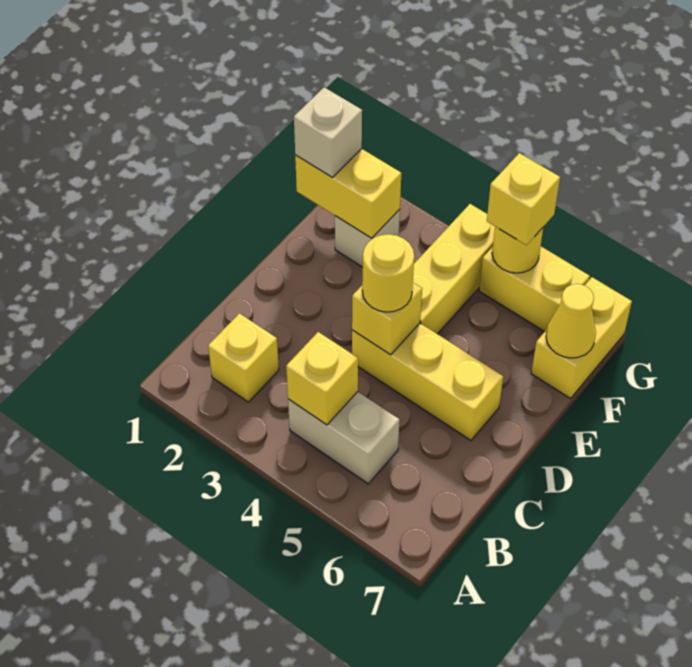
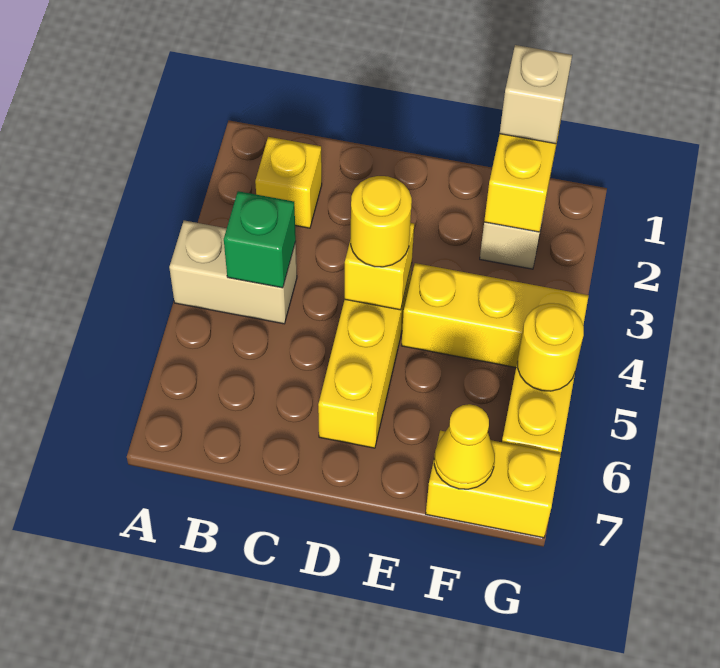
tan brick B4:B5 level 1 -> tan brick A4:B4 level 1
yellow brick B4 level 2 -> green brick B4 level 2
yellow brick G5 level 3 -> none

